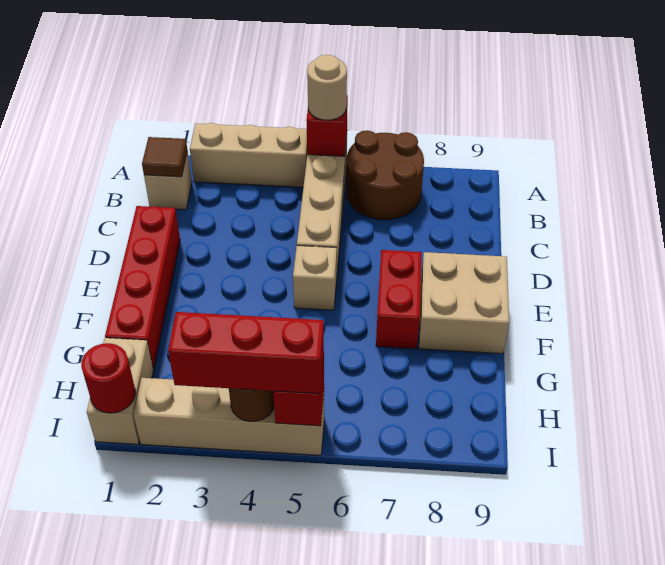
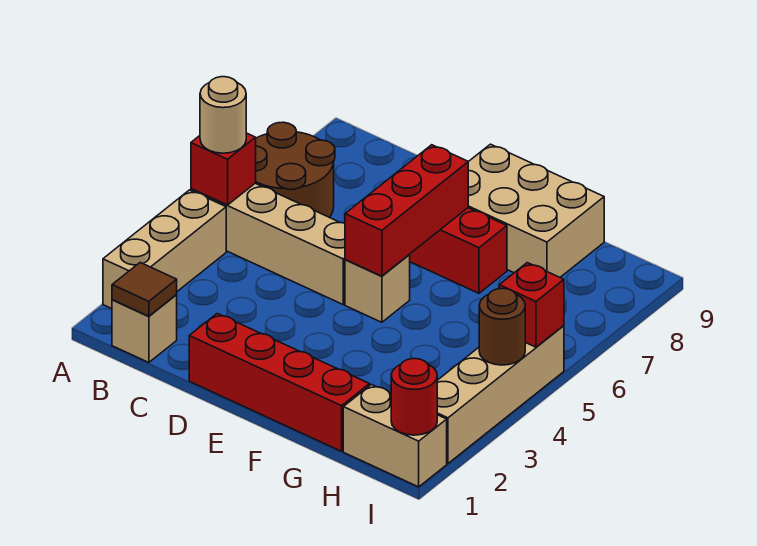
tan brick E8:F9 level 1 -> tan brick E8:G9 level 1
red brick I3:I5 level 3 -> red brick E5:E7 level 2

